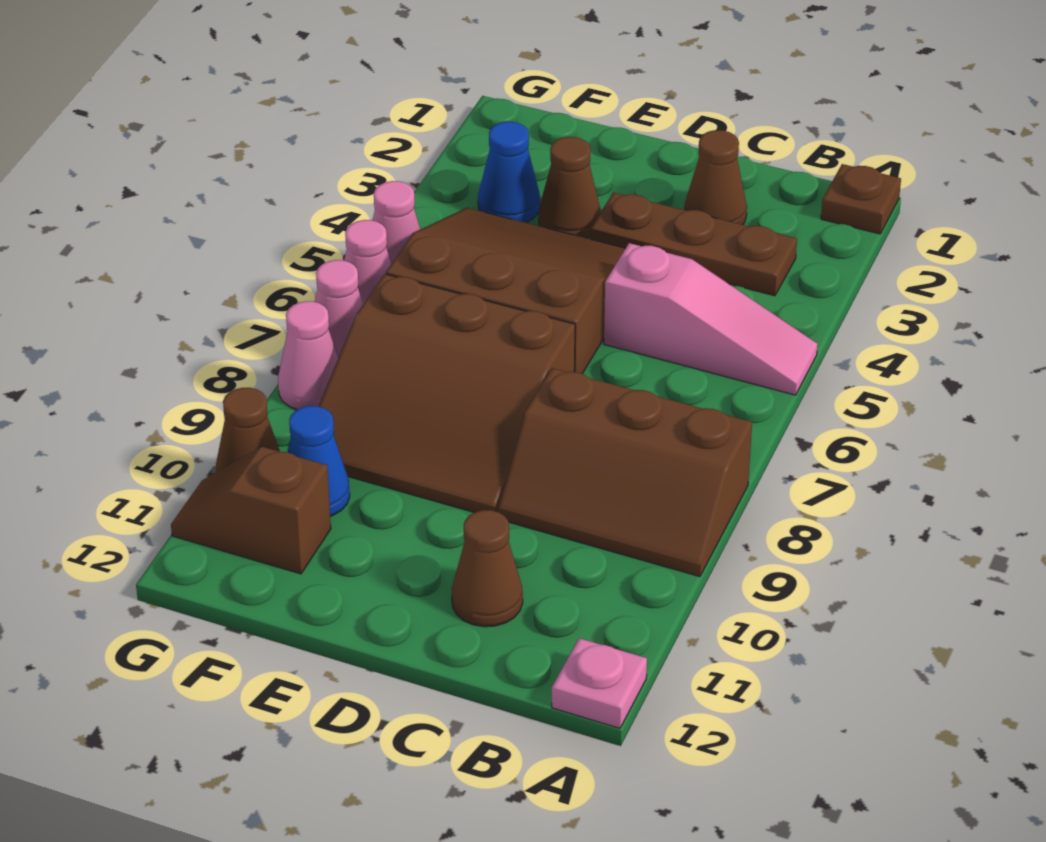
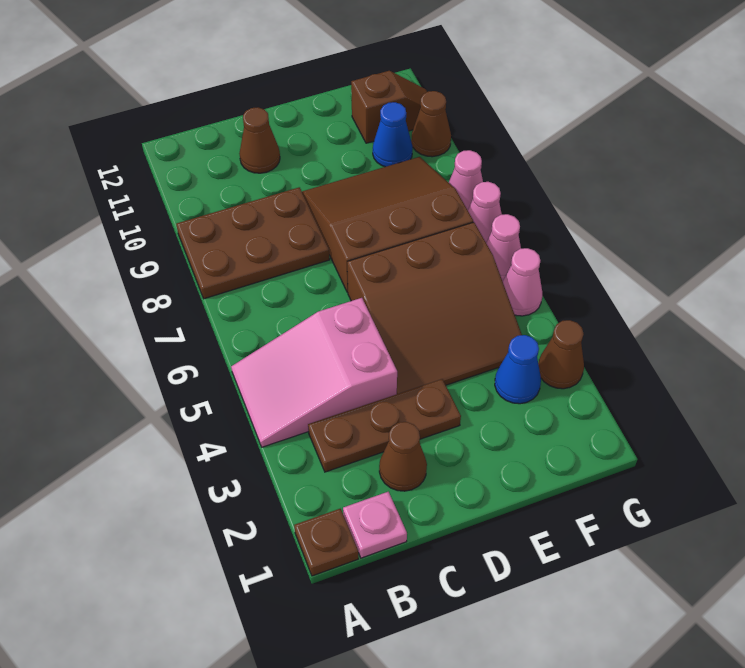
pink slope A5:C5 level 1 top C -> pink slope A4:C5 level 1 top C
brown slope A8:C9 level 1 top 8 -> brown plate A8:C9 level 1
pink plate A12 level 1 -> pink plate B1 level 1
brown cone E3 level 1 -> brown cone G3 level 1

